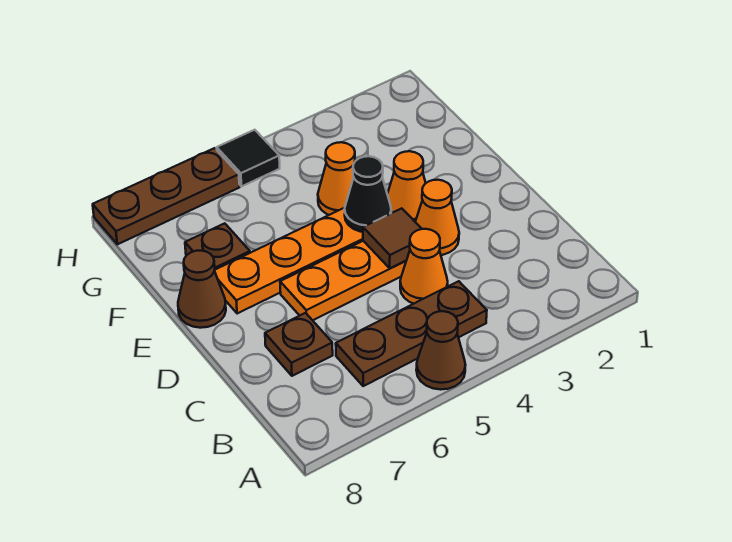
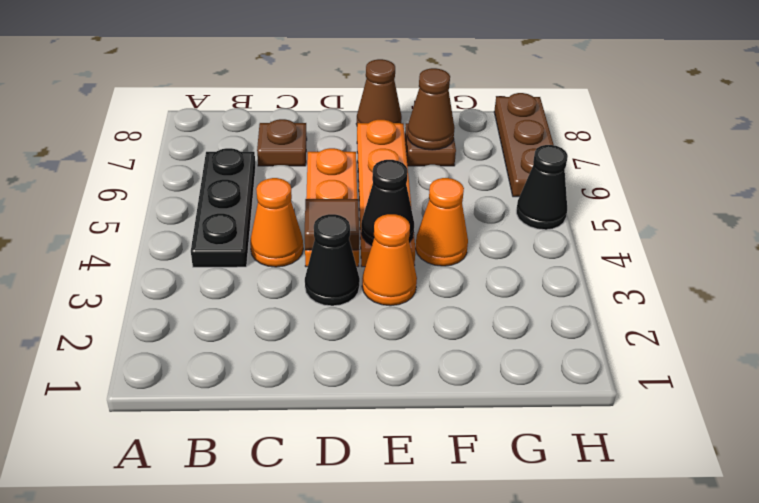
brown cone A5 level 1 -> brown cone F7 level 2
brown plate B4:B6 level 1 -> black plate B4:B6 level 1
orange cone D3 level 1 -> black cone D3 level 1
black tile H5 level 1 -> black cone H5 level 1

